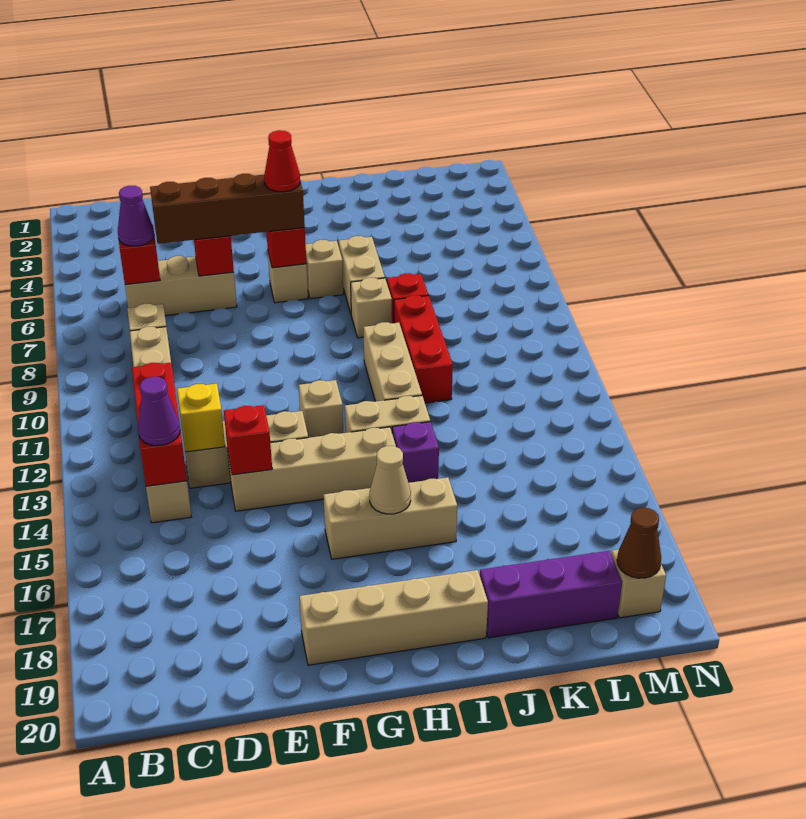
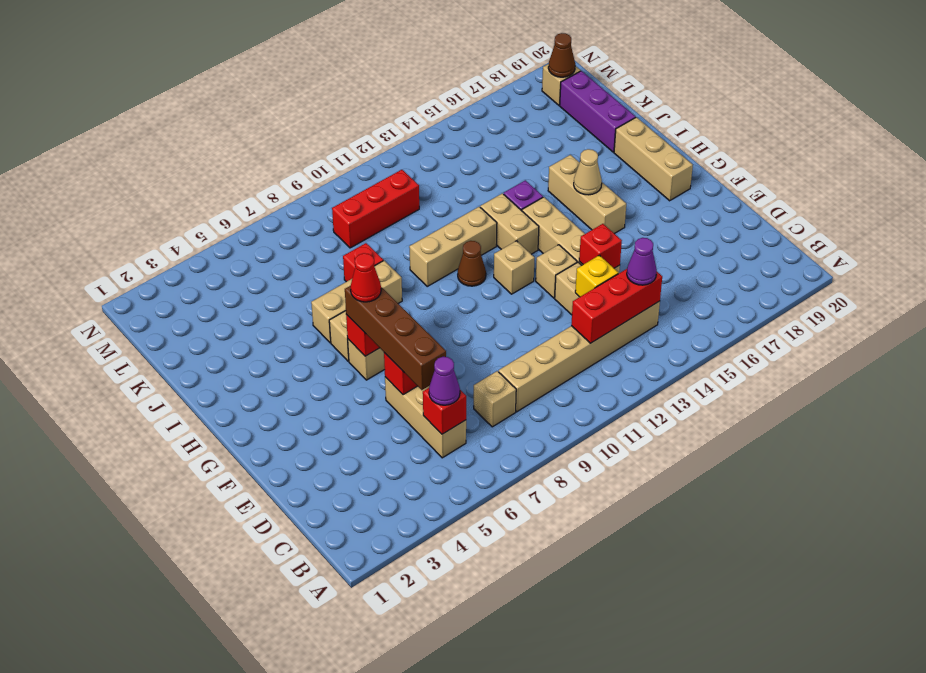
tan brick F19:I19 level 1 -> tan brick G19:I19 level 1
none -> brown cone H11 level 1
red brick J9:J11 level 1 -> red brick L9:L11 level 1

